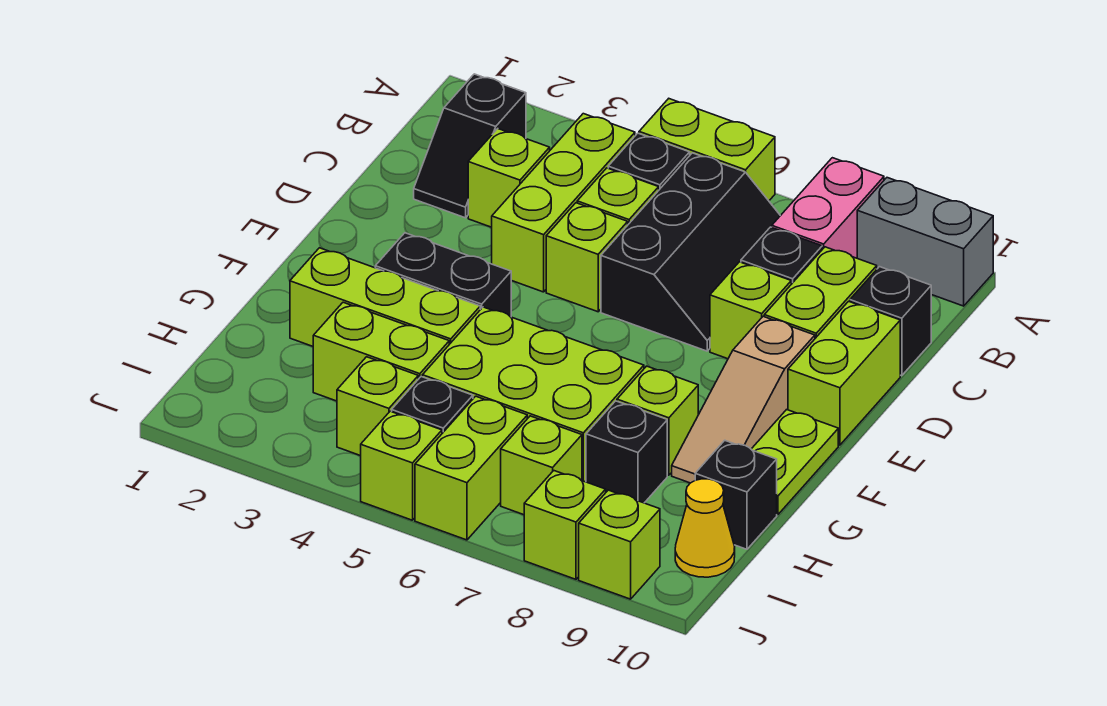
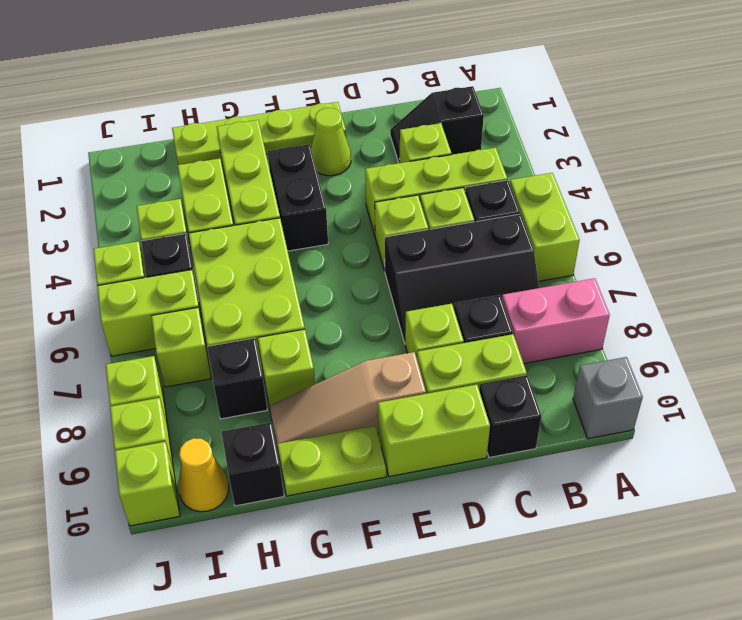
grey brick A9:A10 level 1 -> grey brick A10 level 1
none -> lime plate E1:H1 level 1
none -> lime cone E2 level 1
none -> lime brick J10 level 1

